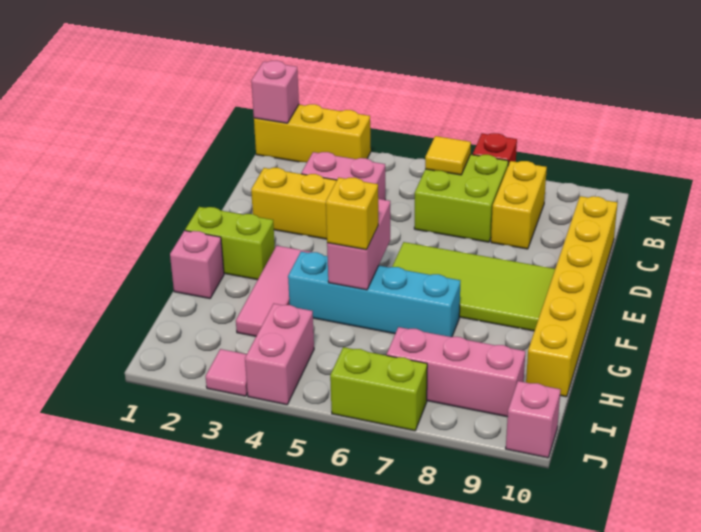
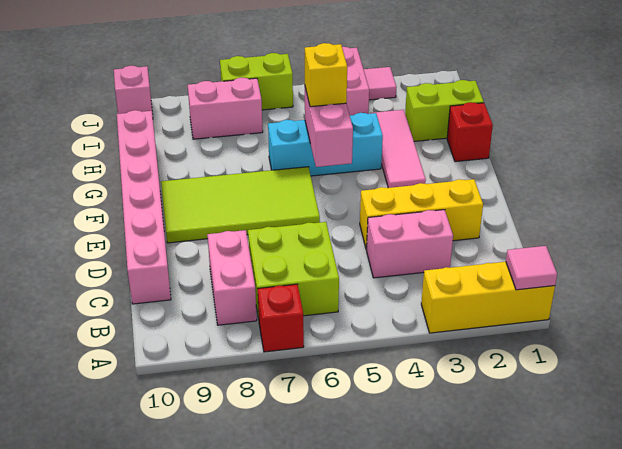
pink brick A1 level 2 -> pink tile A1 level 2
yellow tile B6 level 2 -> none
yellow brick B8:C8 level 1 -> pink brick B8:C8 level 1
yellow brick C10:H10 level 1 -> pink brick C10:H10 level 1
lime brick F1:F2 level 1 -> lime brick H1:H2 level 1
pink brick G1 level 1 -> red brick G1 level 1
cyan brick G4:G7 level 1 -> cyan brick G4:G6 level 1
pink brick I7:I9 level 1 -> pink brick I7:I8 level 1

